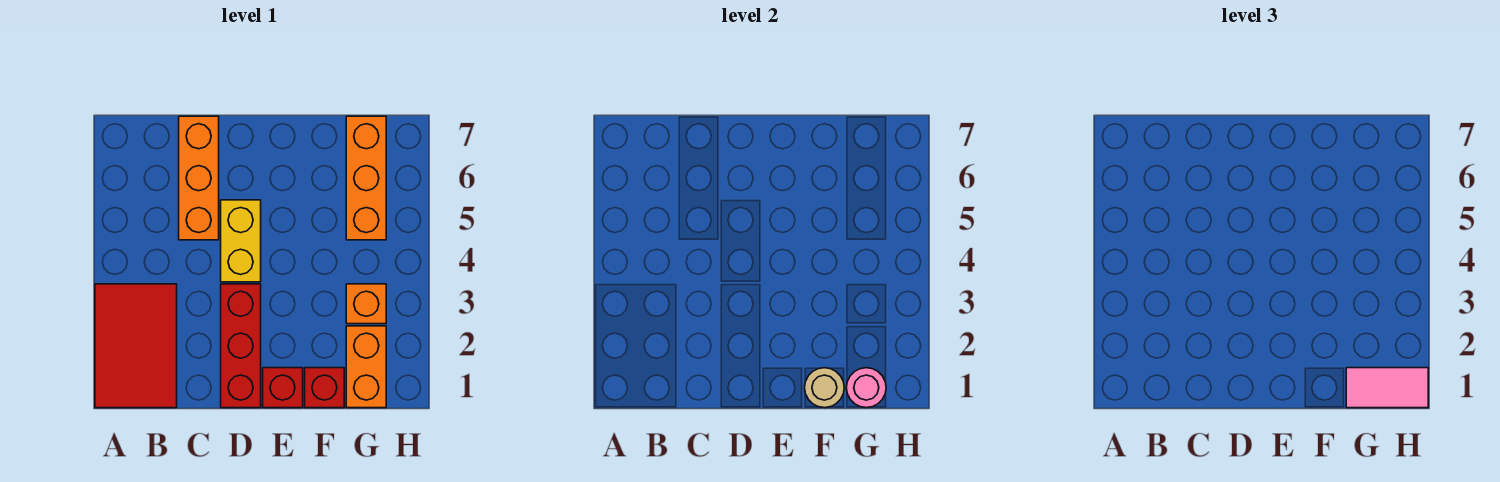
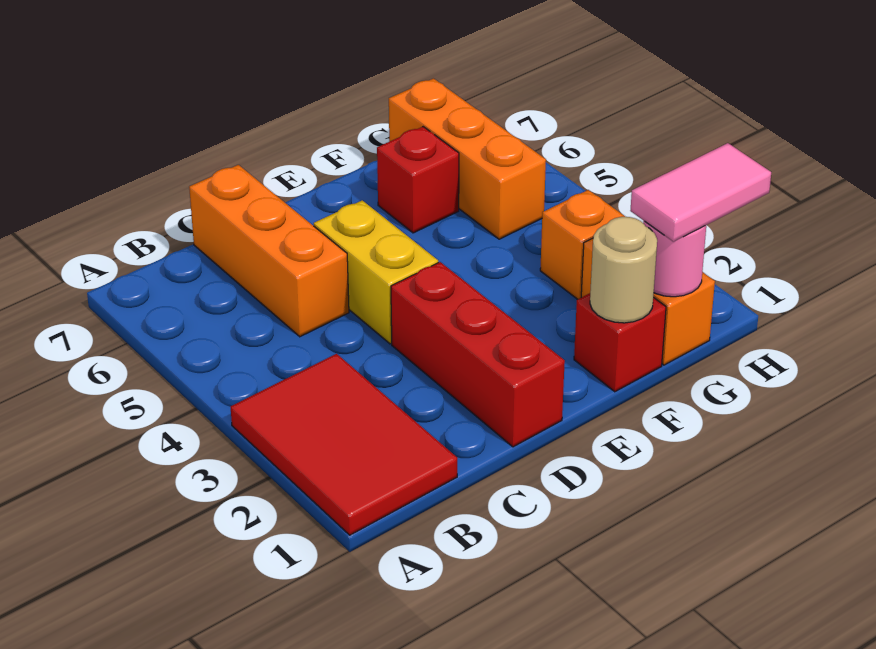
red brick E1 level 1 -> red brick F6 level 1

